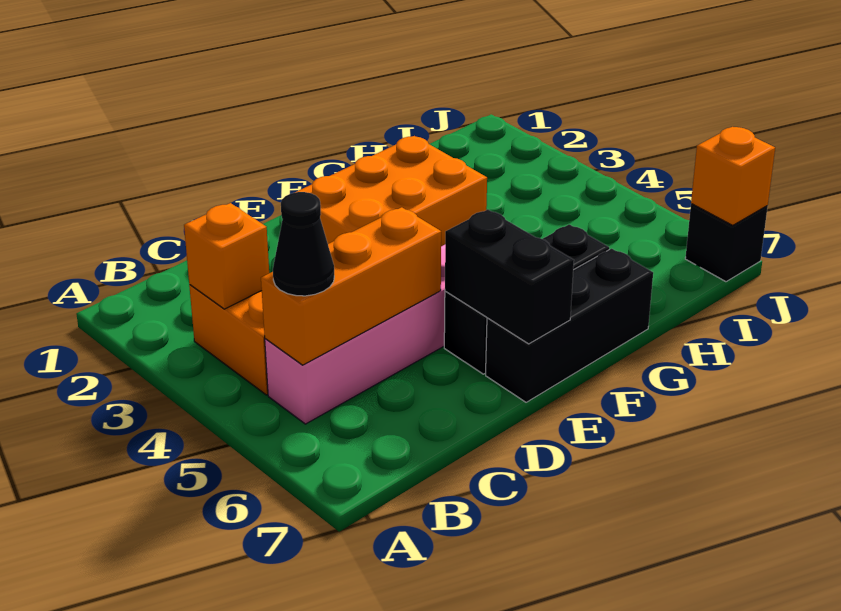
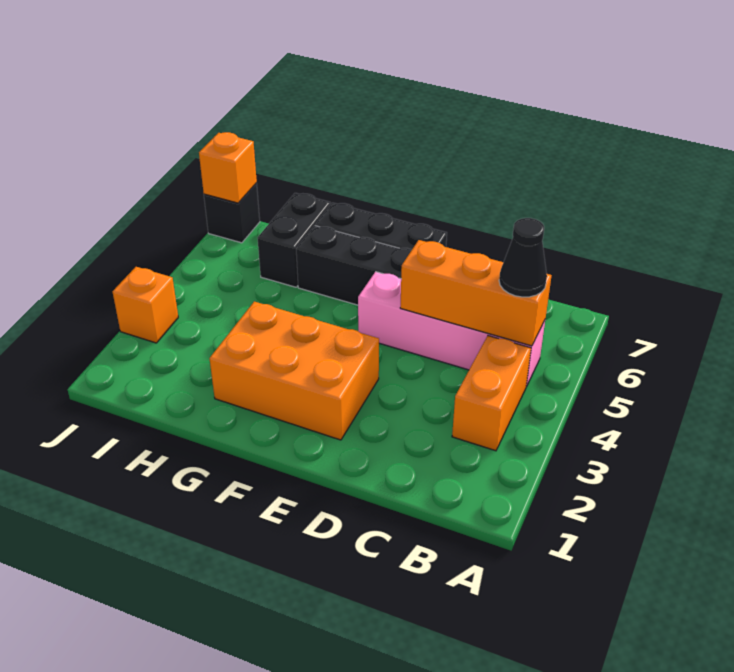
orange brick B3 level 2 -> orange brick J3 level 1
black brick E6:E7 level 2 -> black brick H6:H7 level 1

